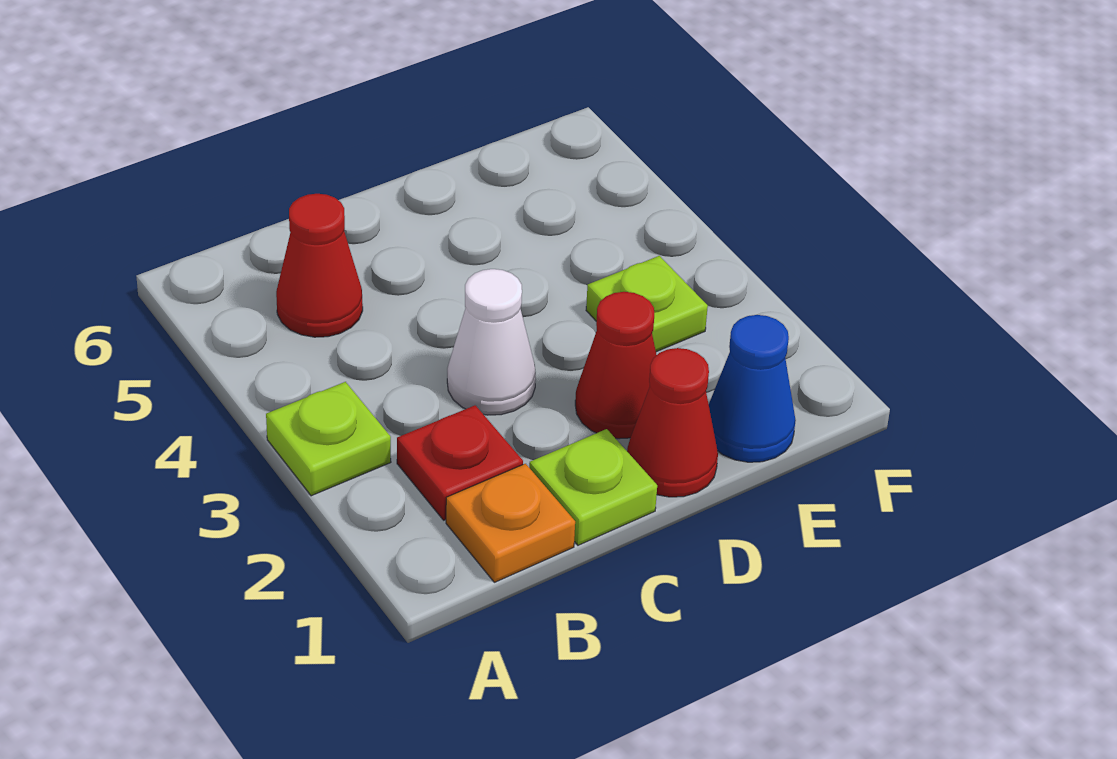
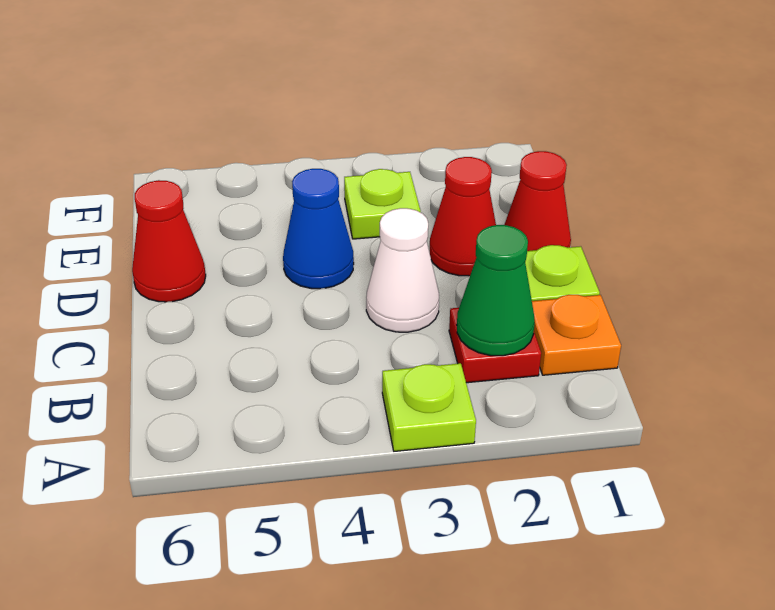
none -> green cone B2 level 2
red cone B5 level 1 -> red cone D6 level 1
blue cone E1 level 1 -> blue cone D4 level 1

